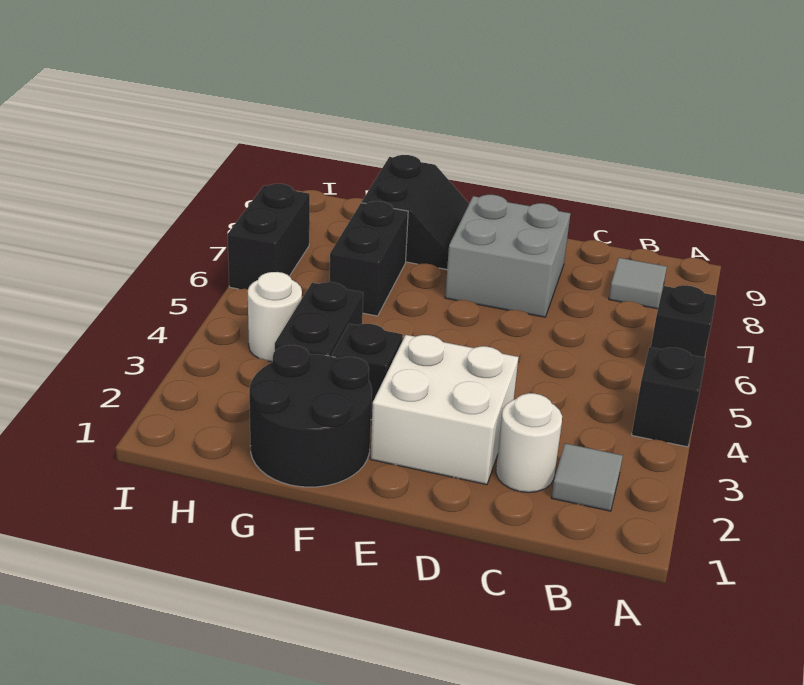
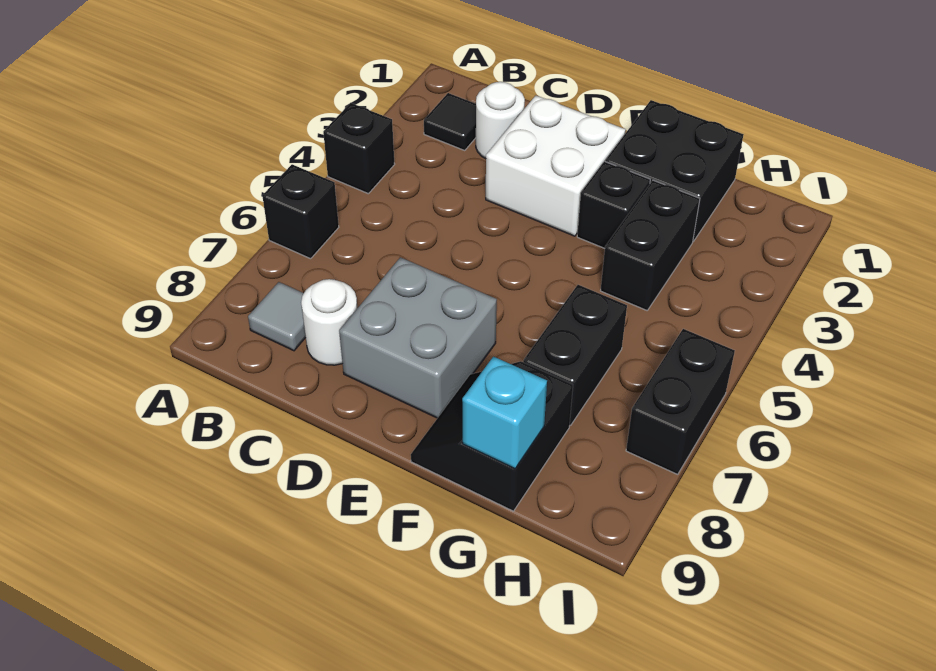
grey tile B2 level 1 -> black tile B2 level 1
black round brick F1:G2 level 1 -> black brick F1:G2 level 1
none -> cyan brick G9 level 2
white round brick H4 level 1 -> white round brick C8 level 1

